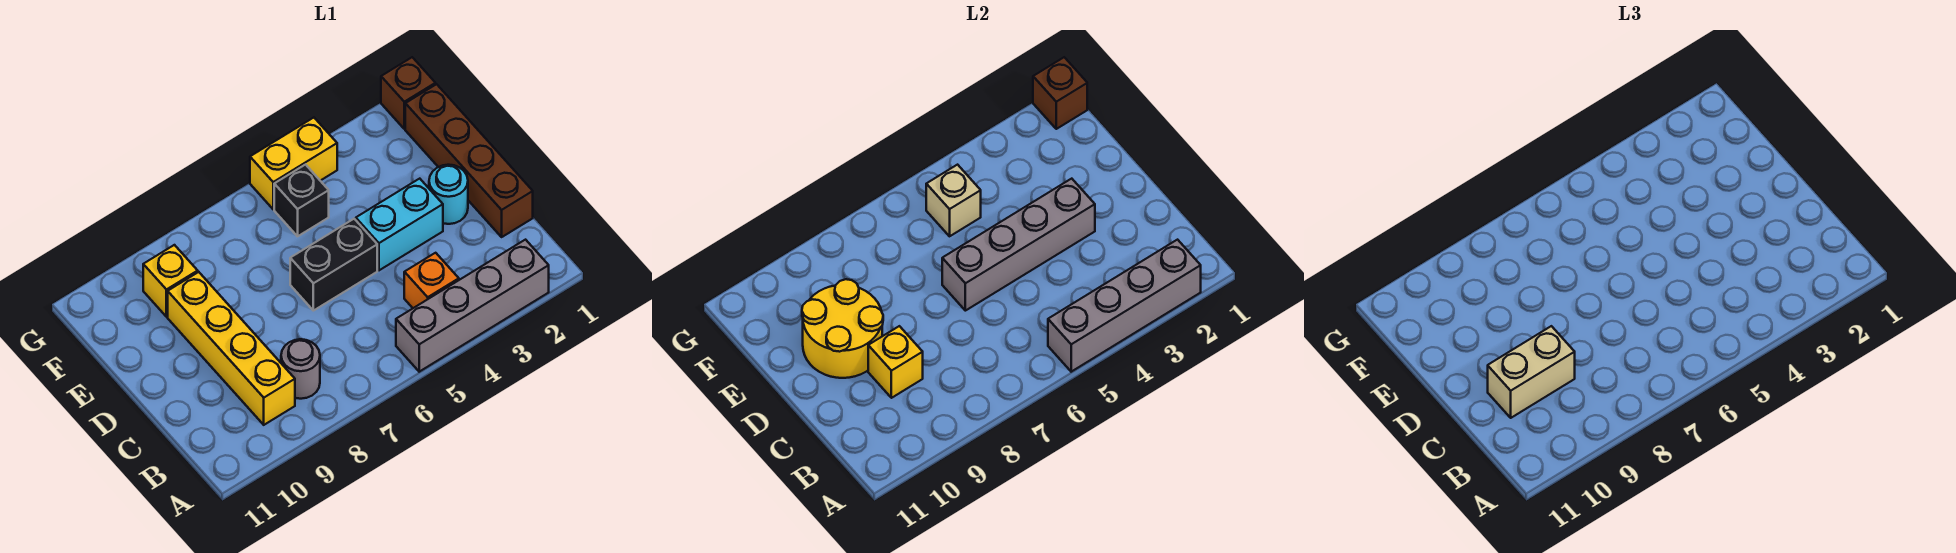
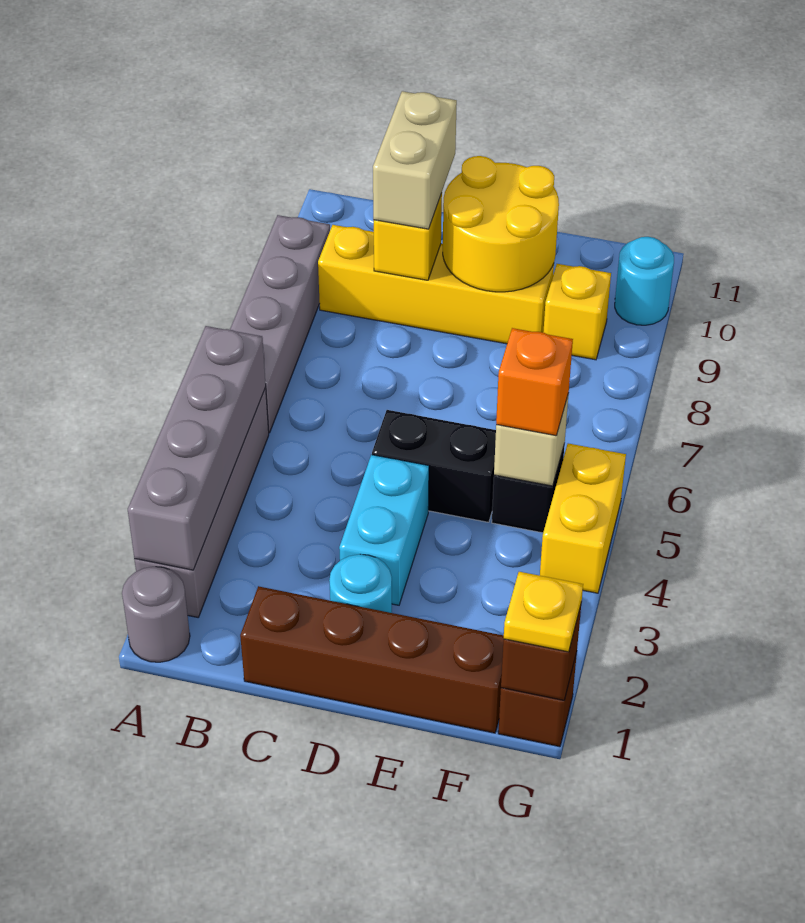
orange brick B4 level 1 -> orange brick F5 level 3
grey round brick B8 level 1 -> grey round brick A1 level 1
grey brick D3:D6 level 2 -> grey brick A6:A9 level 1
black brick D5:D6 level 1 -> black brick D5:E5 level 1
none -> yellow plate G1 level 3
none -> cyan round brick G10 level 1

